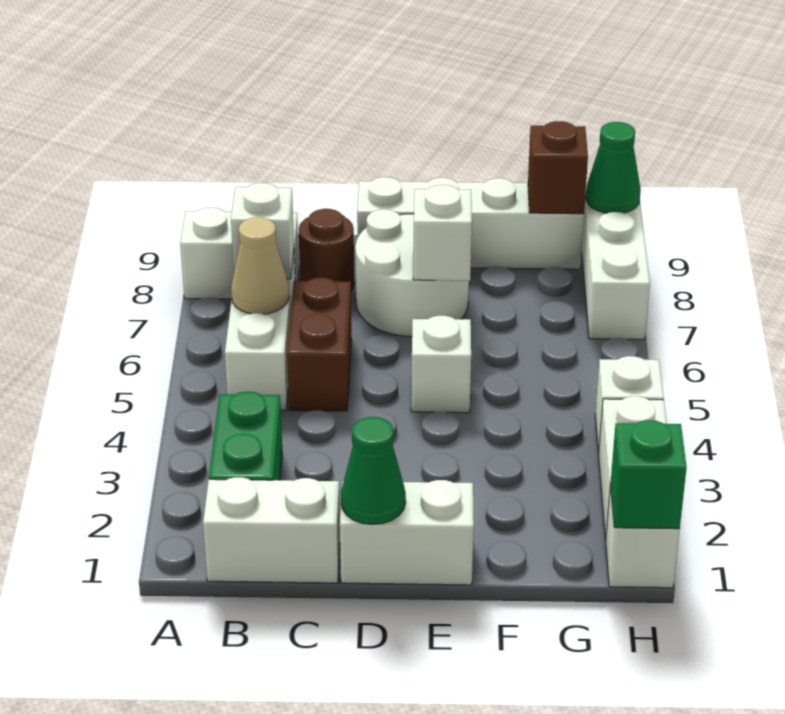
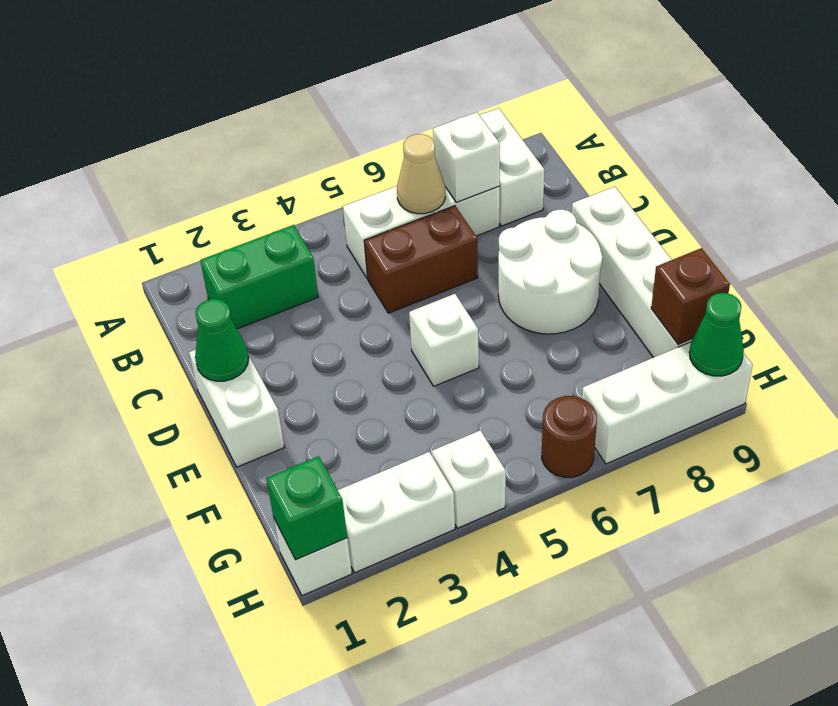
white brick B1:C1 level 1 -> none
brown round brick C8 level 1 -> brown round brick H6 level 1
white brick E7 level 2 -> none

